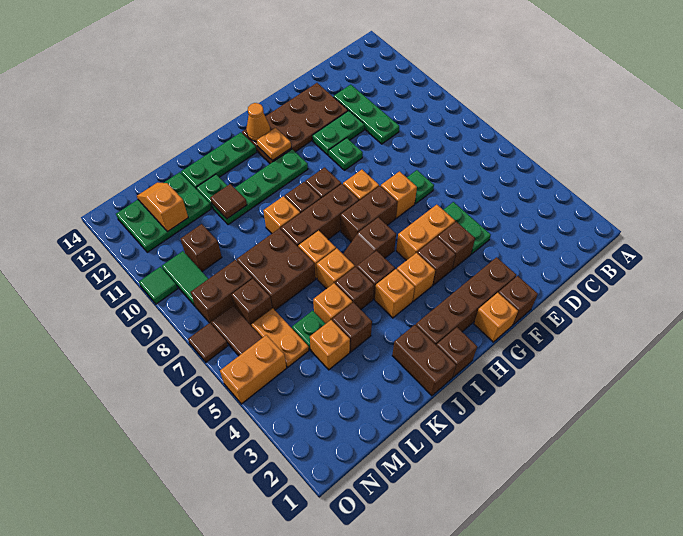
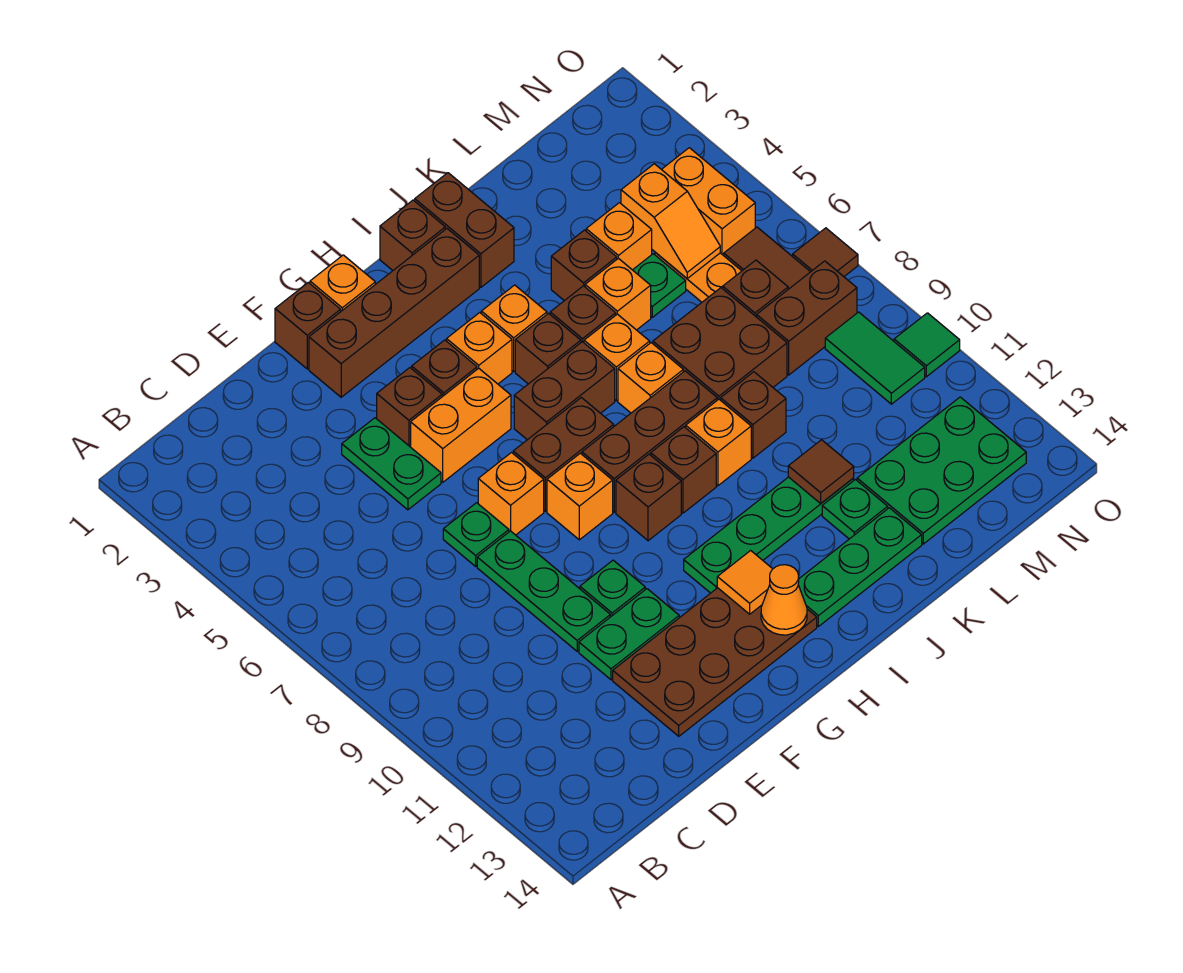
green plate D10:D12 level 1 -> green plate E8:E10 level 1
brown slope H6:I6 level 1 top H -> brown brick H6:I6 level 1
orange plate H12 level 2 -> orange tile H12 level 2
brown brick M10 level 1 -> brown brick K9 level 1
orange slope M12:M13 level 2 top 12 -> orange slope M4:M5 level 2 top 4
orange brick N5:O5 level 1 -> orange brick N4:N5 level 1

